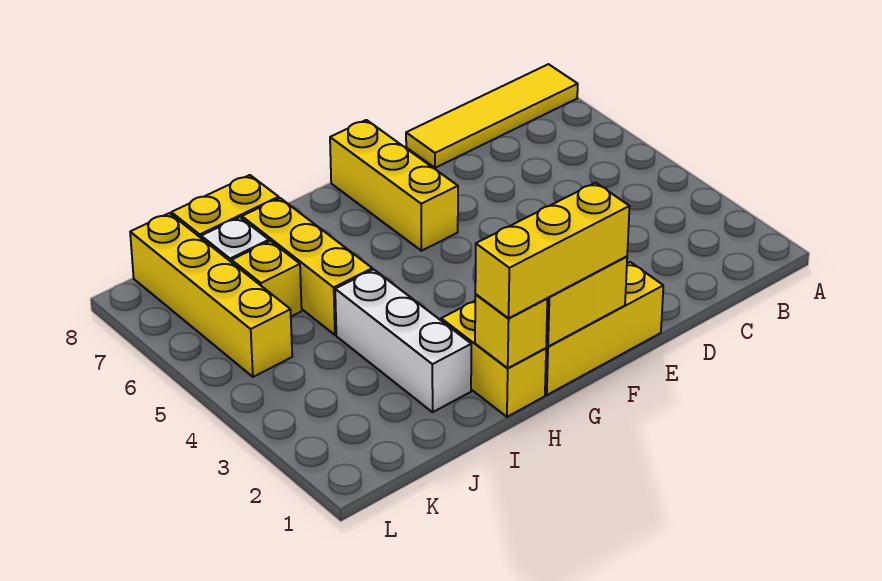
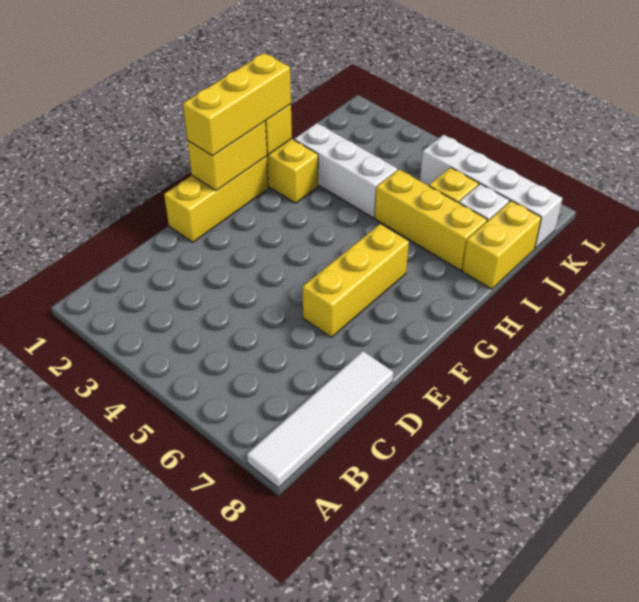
yellow tile A8:D8 level 1 -> white tile A8:D8 level 1
yellow brick F6:F8 level 1 -> yellow brick E6:G6 level 1
yellow brick K5:K8 level 1 -> white brick K5:K8 level 1

